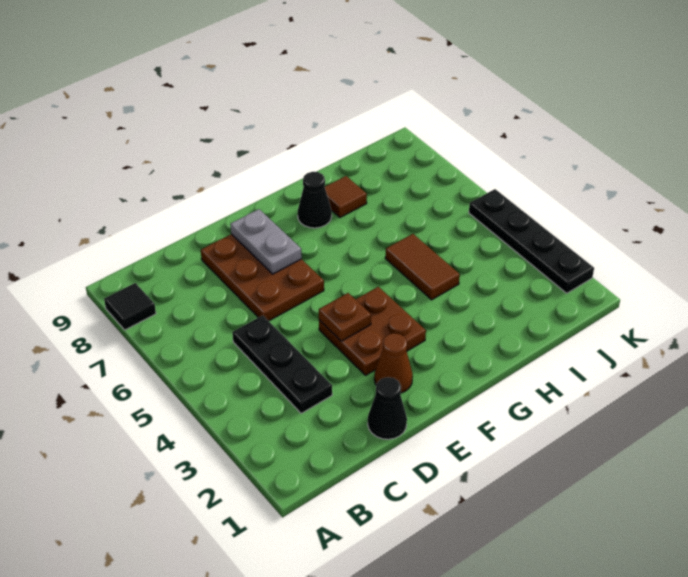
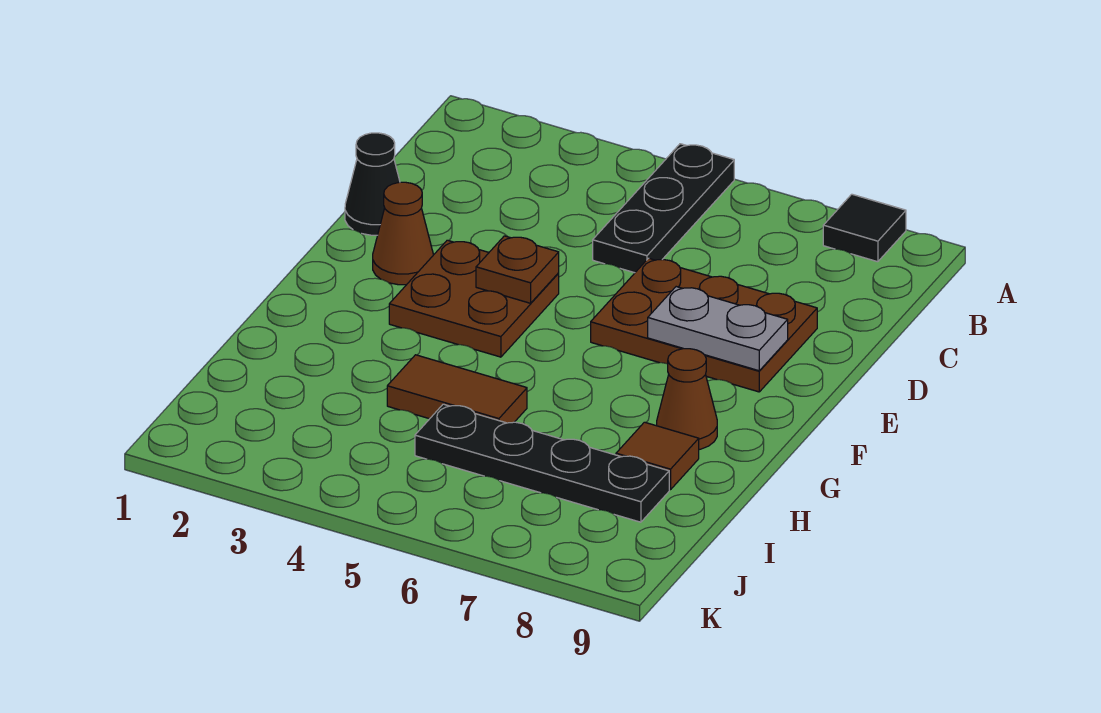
black plate C3:C5 level 1 -> black plate A5:C5 level 1
black cone G8 level 1 -> brown cone G8 level 1
black plate K2:K5 level 1 -> black plate I5:I8 level 1

